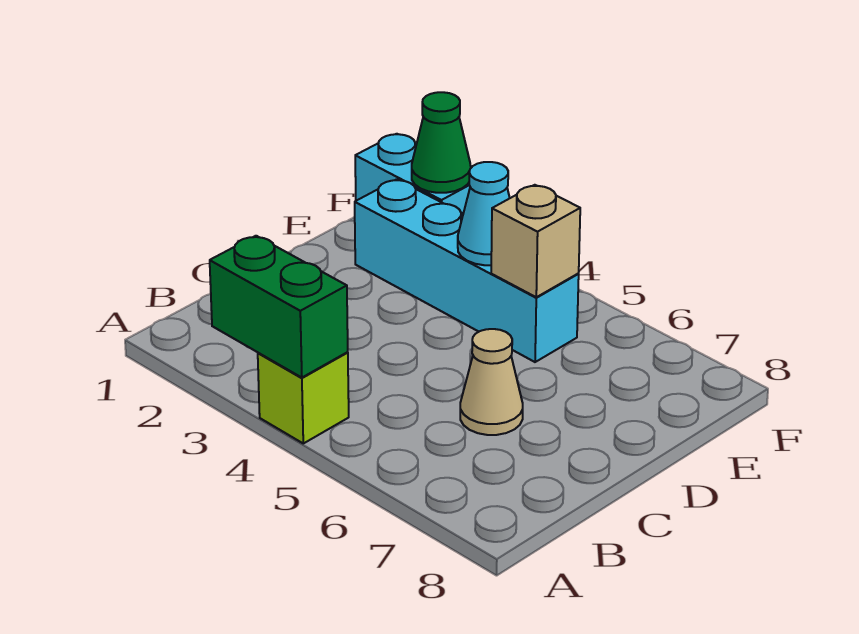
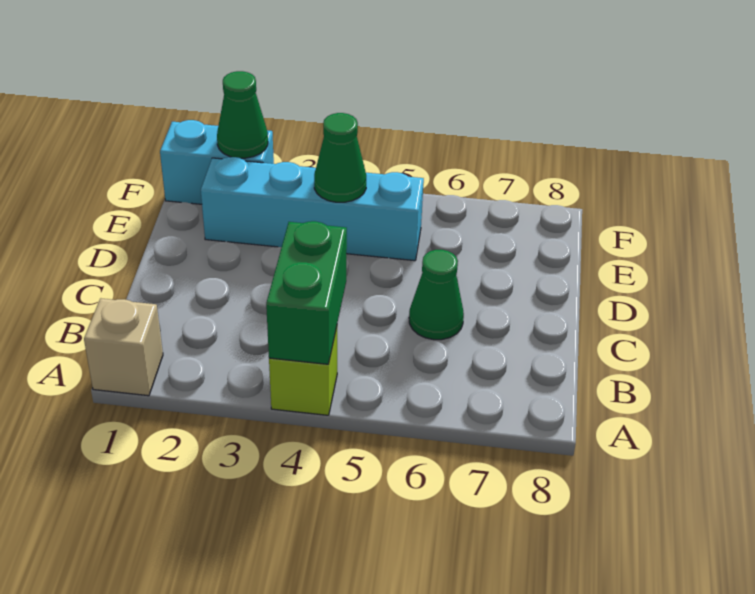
green brick A3:A4 level 2 -> green brick A4:B4 level 2
tan cone C6 level 1 -> green cone C6 level 1
cyan cone E4 level 2 -> green cone E4 level 2
tan brick E5 level 2 -> tan brick A1 level 1

